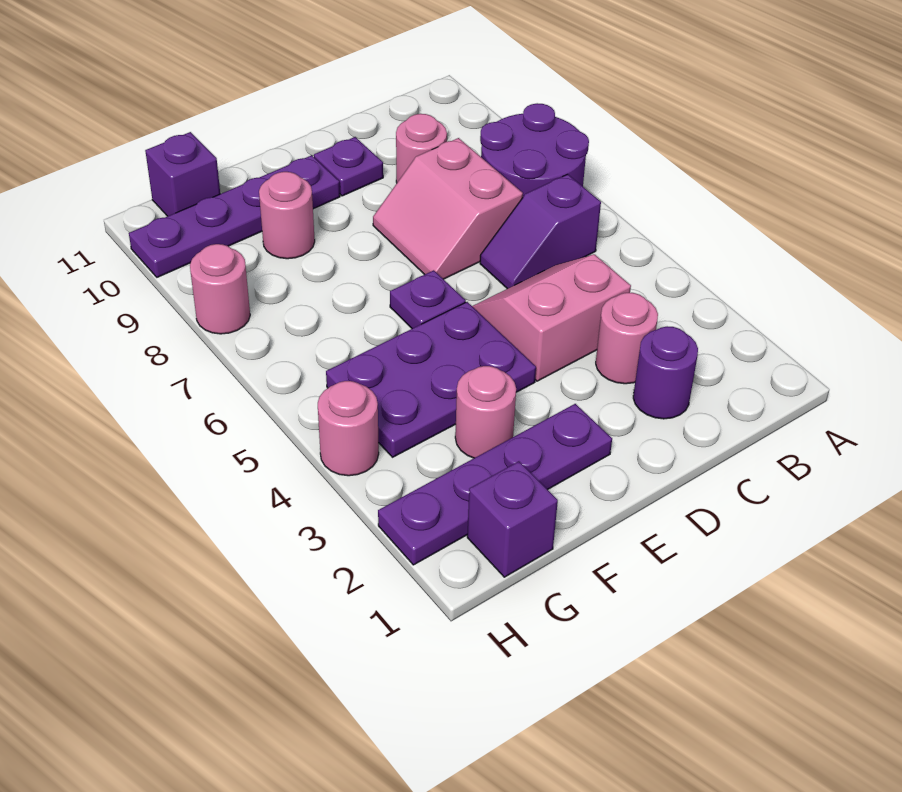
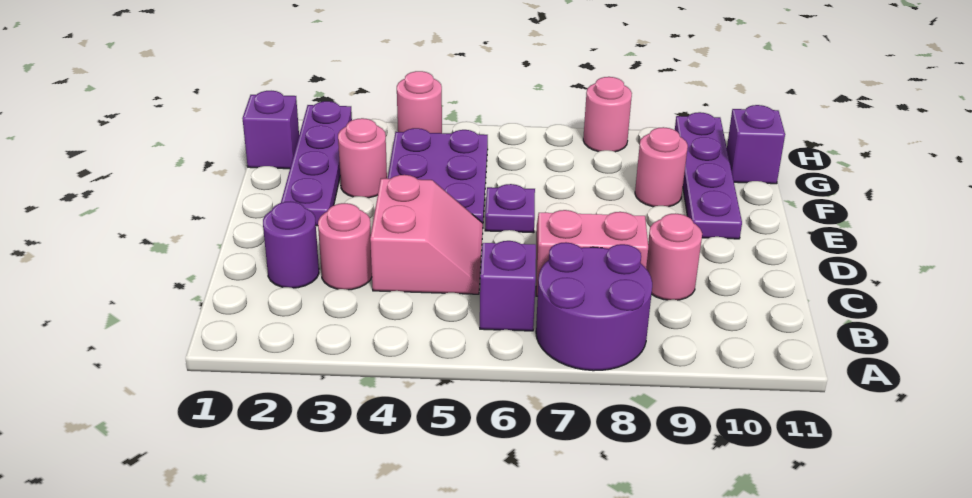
purple plate D10 level 1 -> none

